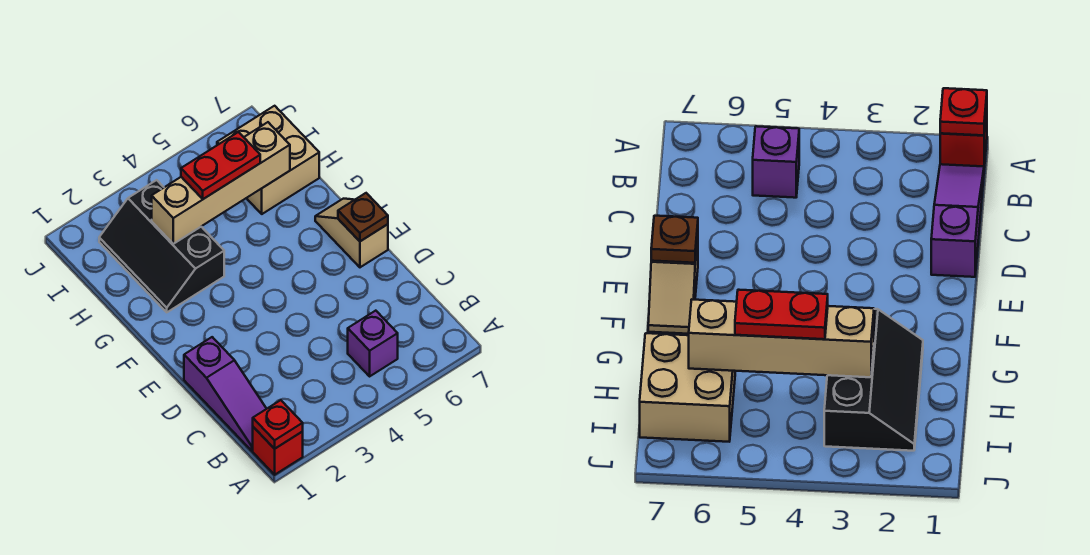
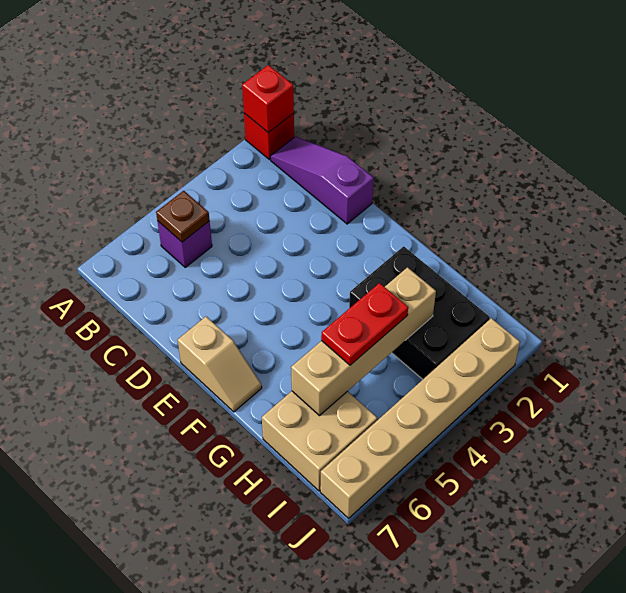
red plate A1 level 2 -> red brick A1 level 2
brown plate E7 level 2 -> brown plate B5 level 2
black slope G2:I3 level 1 top 3 -> black brick G2:I3 level 1
none -> tan brick J2:J7 level 1

